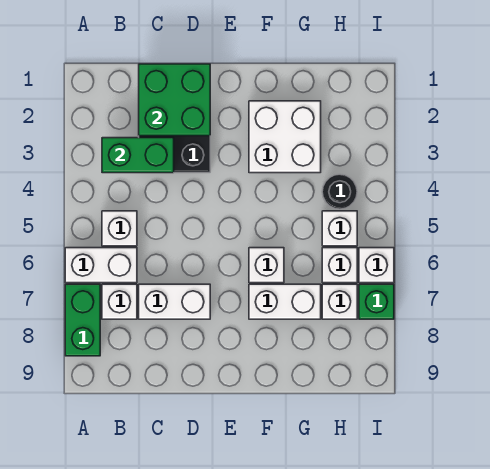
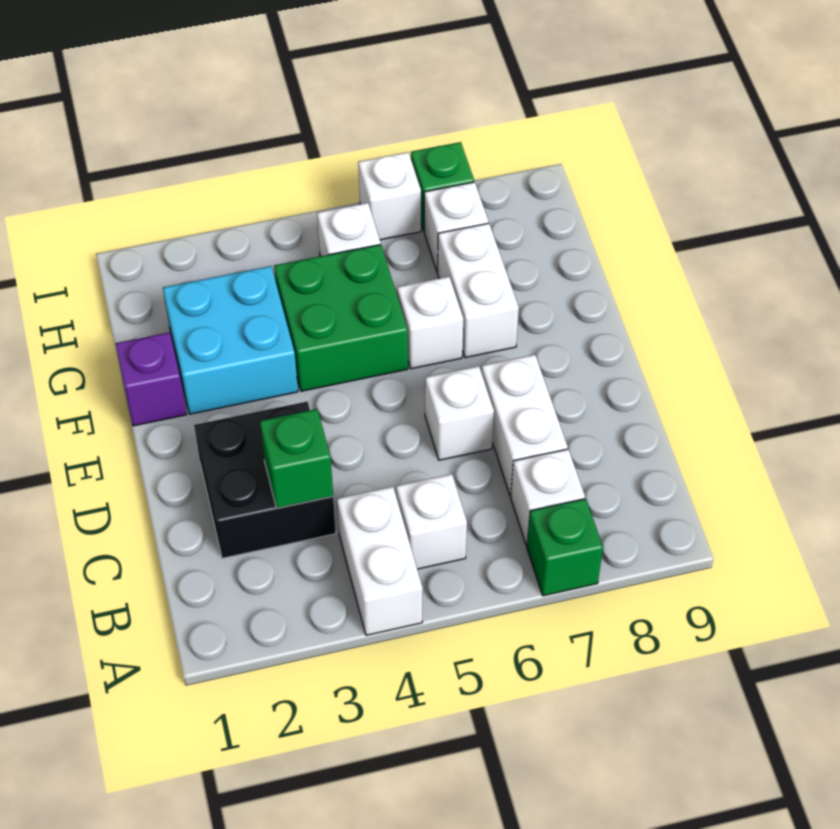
white brick A6:B6 level 1 -> white brick A4:B4 level 1
green brick A7:A8 level 1 -> green brick A7 level 1
green brick B3:C3 level 2 -> green brick C3 level 2
green brick C1:D2 level 2 -> green brick F4:G5 level 1
none -> purple brick F1 level 1
white brick F2:G3 level 1 -> cyan brick F2:G3 level 1
black round brick H4 level 1 -> none
white brick H6 level 1 -> white brick D6 level 1

